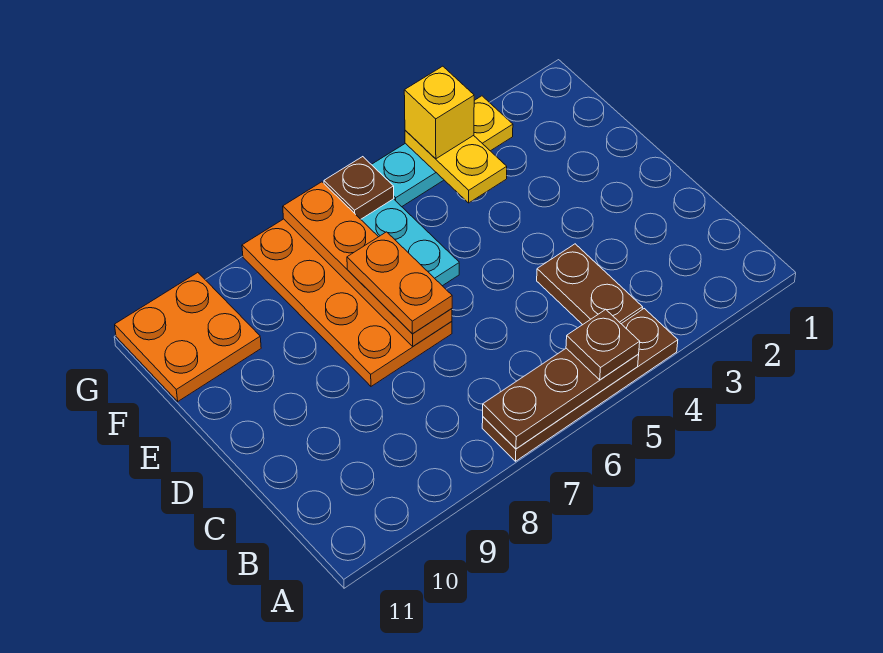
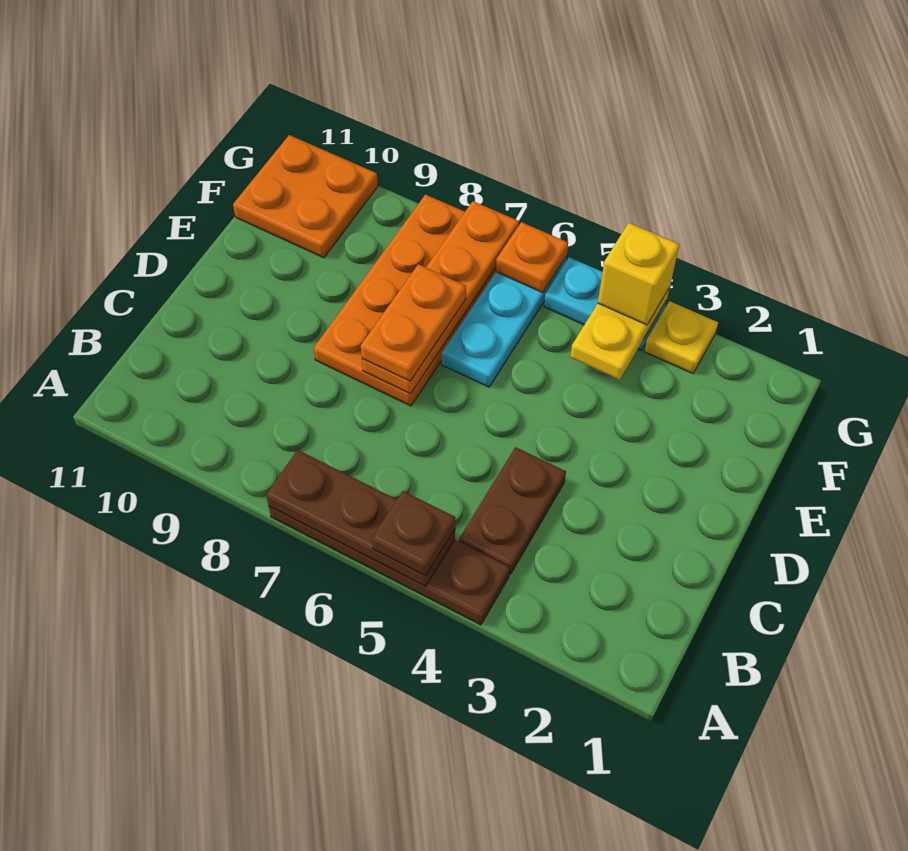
brown plate G6 level 2 -> orange plate G6 level 2

